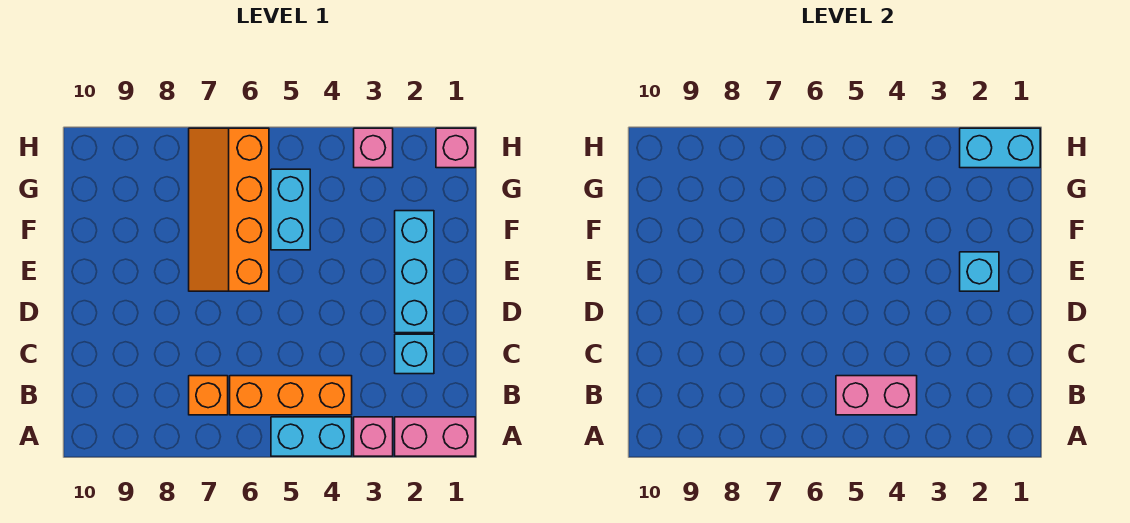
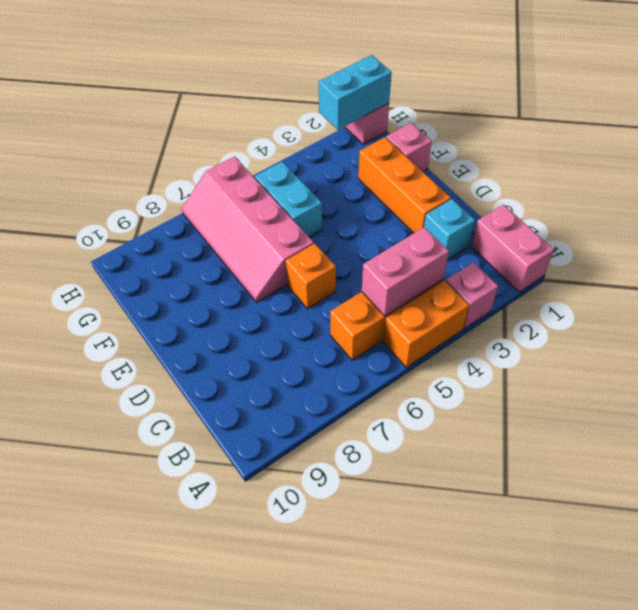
pink brick A1:A2 level 1 -> pink brick A1:B1 level 1
cyan brick A4:A5 level 1 -> orange brick A4:A5 level 1
orange brick B7 level 1 -> orange brick D6 level 1
cyan brick D2:F2 level 1 -> orange brick D2:F2 level 1
cyan brick E2 level 2 -> none
orange slope E6:H7 level 1 top 6 -> pink slope E6:H7 level 1 top 6
pink brick H3 level 1 -> pink brick F1 level 1

